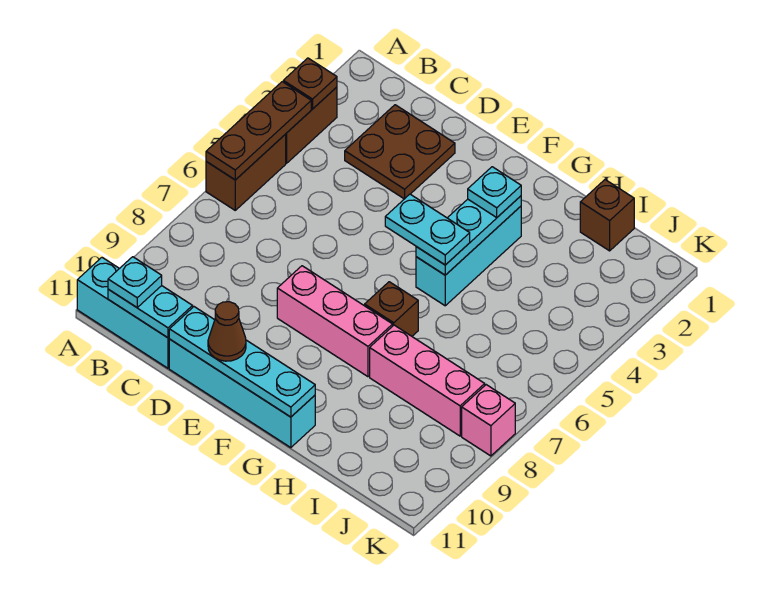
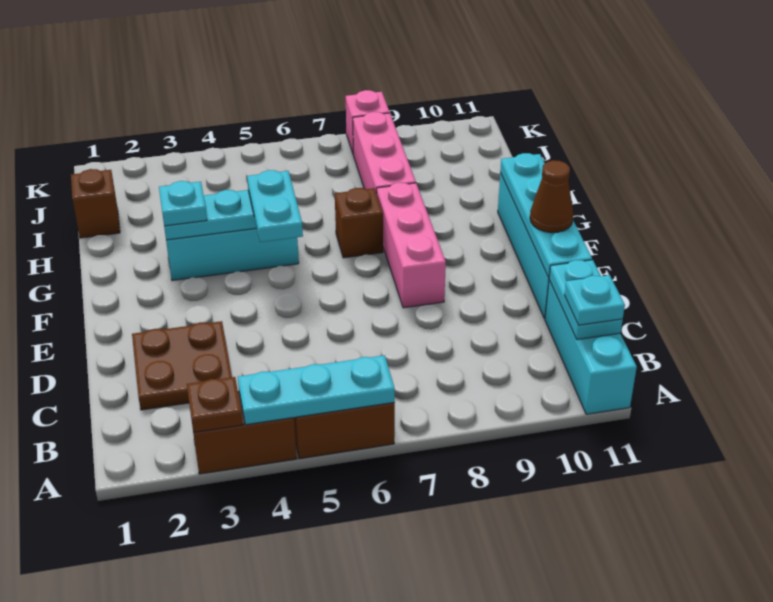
brown plate A4:A6 level 2 -> cyan plate A4:A6 level 2

